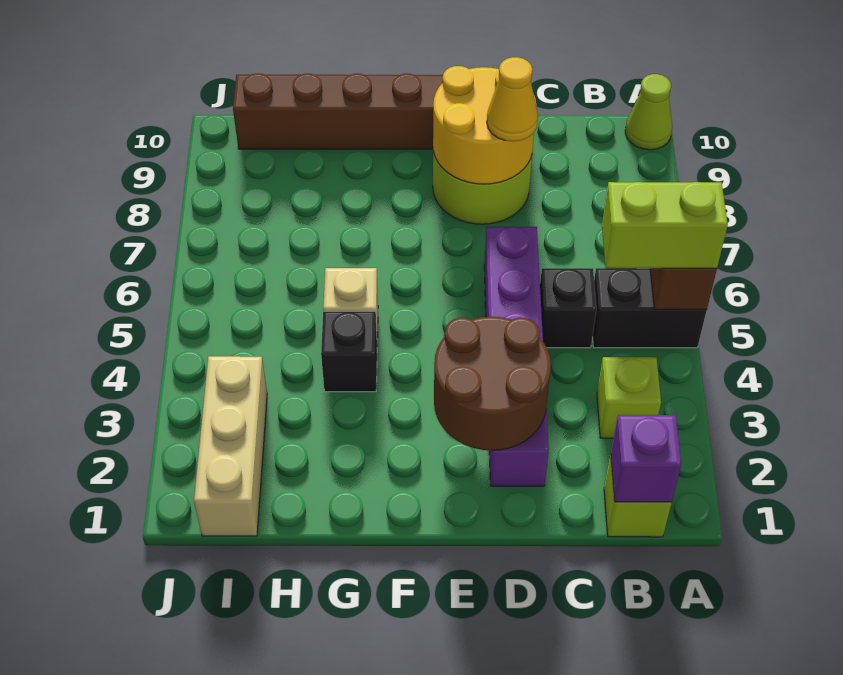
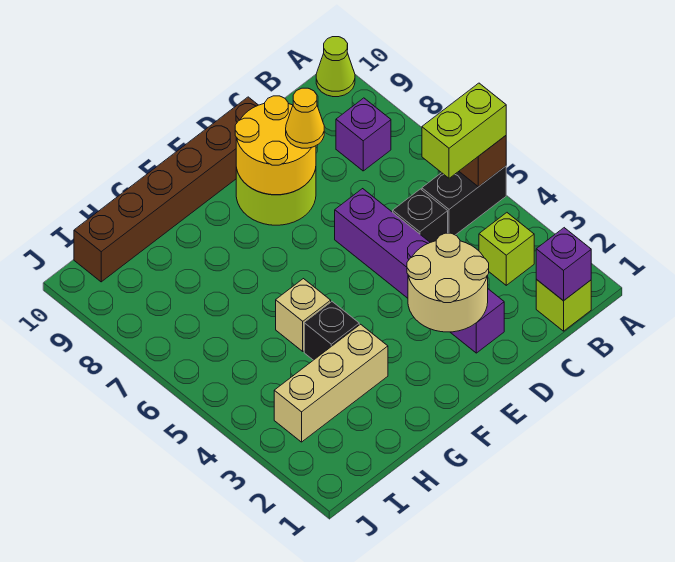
none -> purple brick B8 level 1
brown round brick D2:E3 level 2 -> tan round brick D2:E3 level 2
tan brick I1:I3 level 1 -> tan brick G3:I3 level 1

